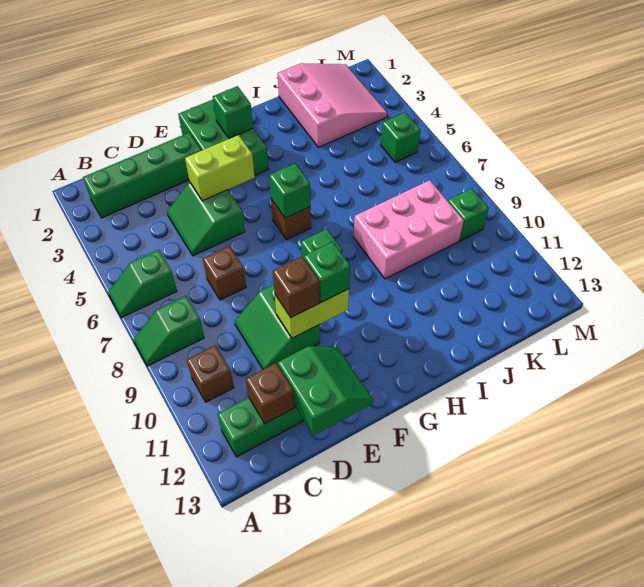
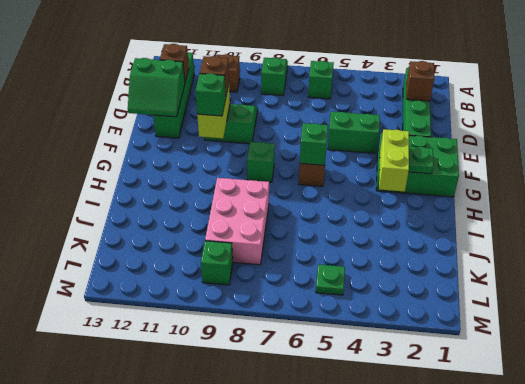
brown brick D7 level 1 -> brown brick C2 level 2
lime brick E4:F4 level 2 -> lime brick G3:H3 level 2
green brick G2 level 2 -> green plate G2 level 2
pink slope J1:L3 level 1 top J -> none
green brick L5 level 1 -> green plate L5 level 1

